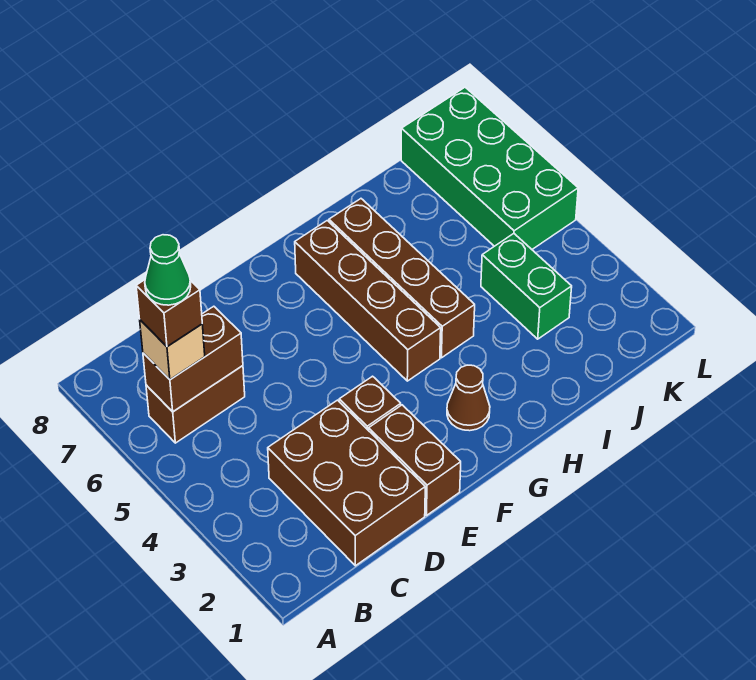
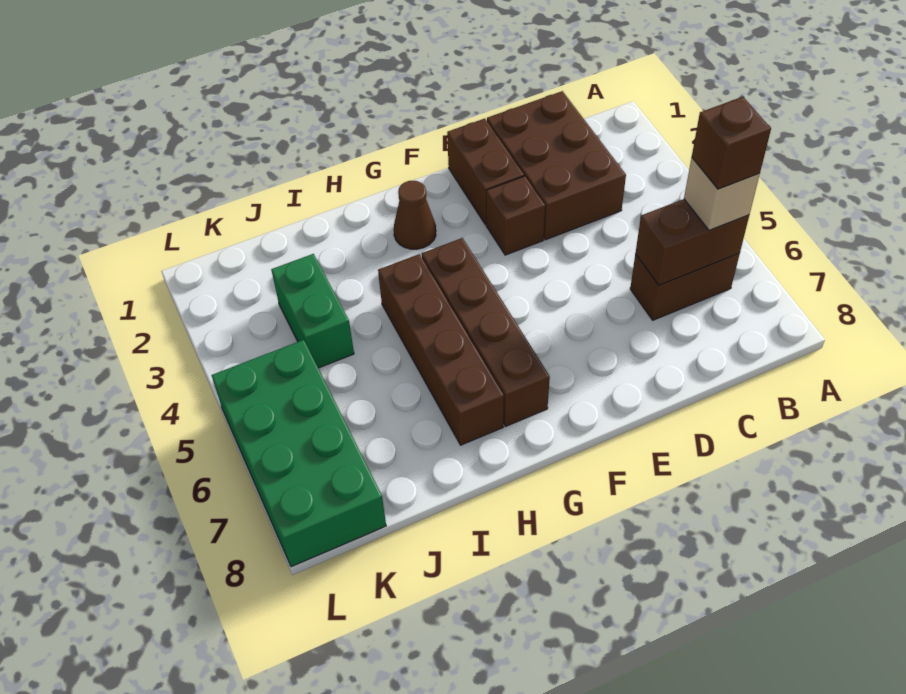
green cone B6 level 5 -> none

